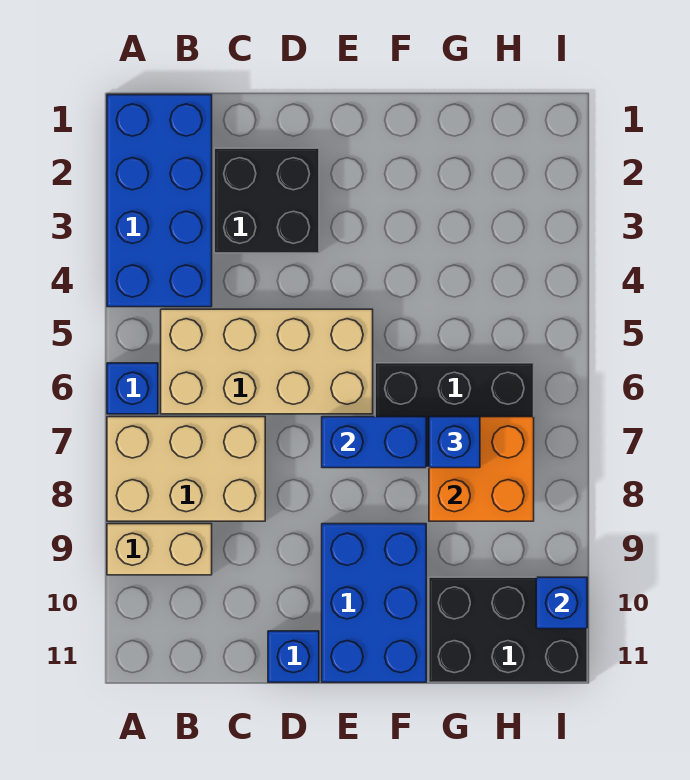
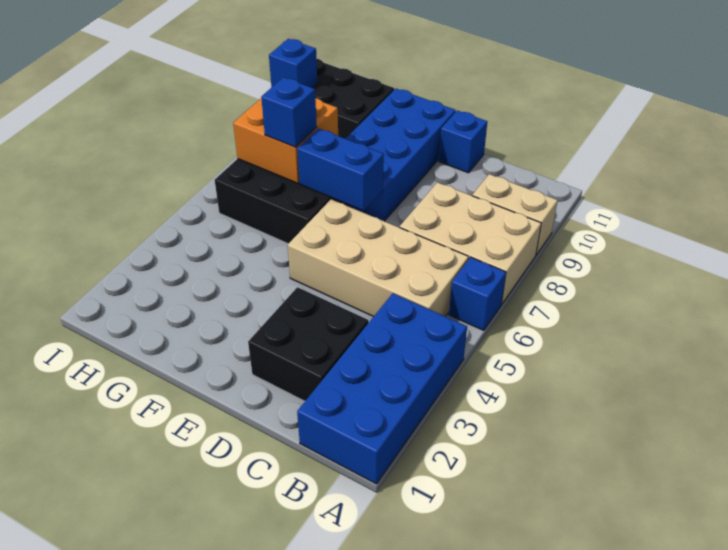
blue brick E9:F11 level 1 -> blue brick E8:F11 level 1

